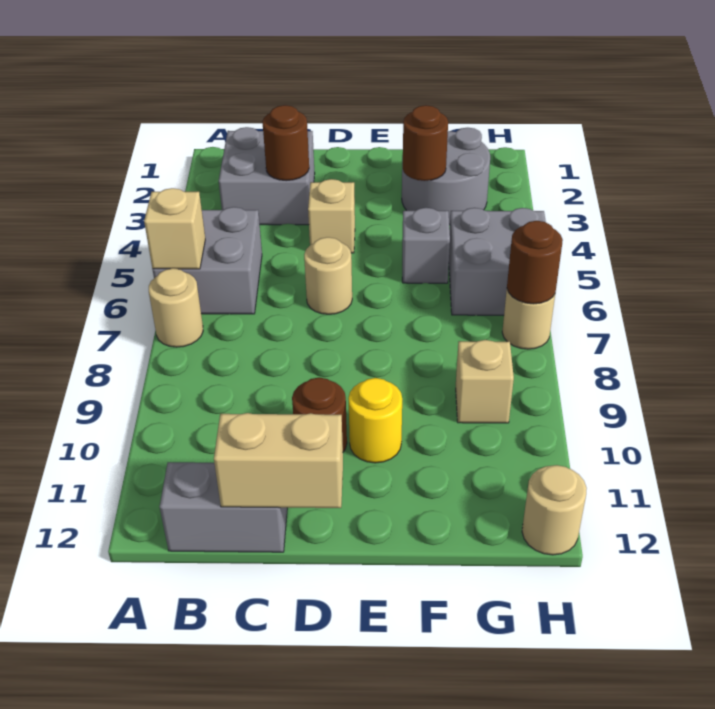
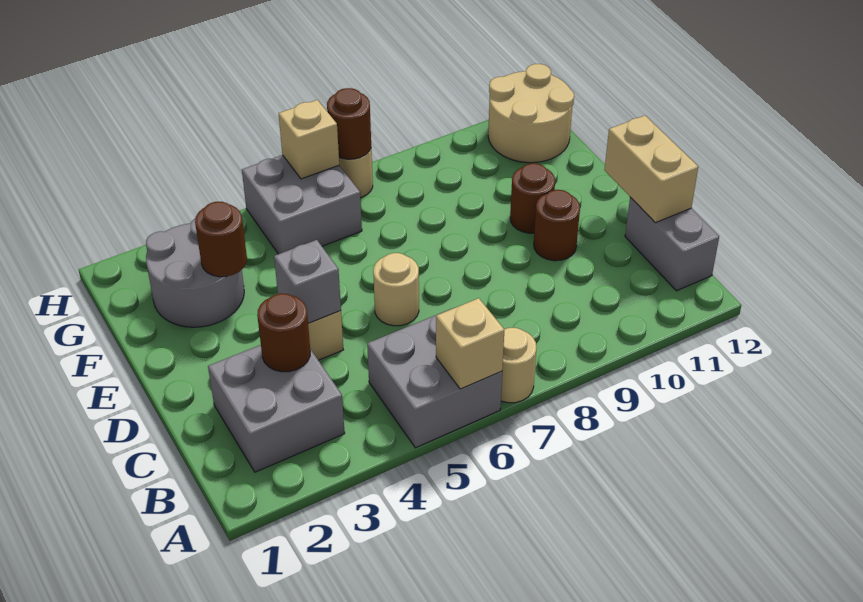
yellow round brick E10 level 1 -> brown round brick E10 level 1
grey brick F5 level 1 -> grey brick D4 level 2
tan brick G9 level 1 -> tan brick H6 level 2
tan round brick H12 level 1 -> tan round brick G11:H12 level 1

